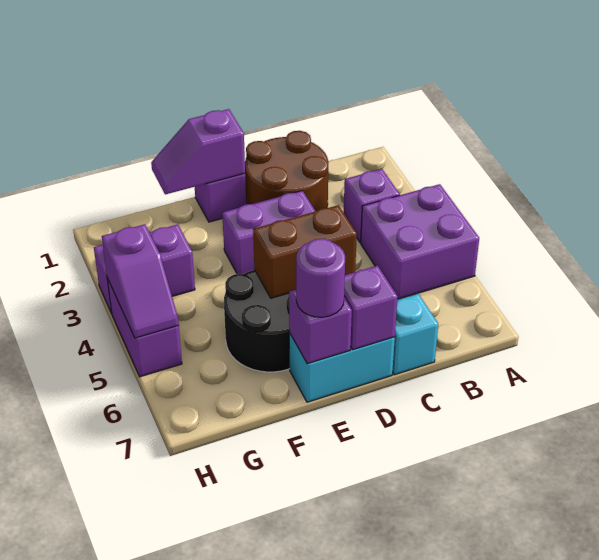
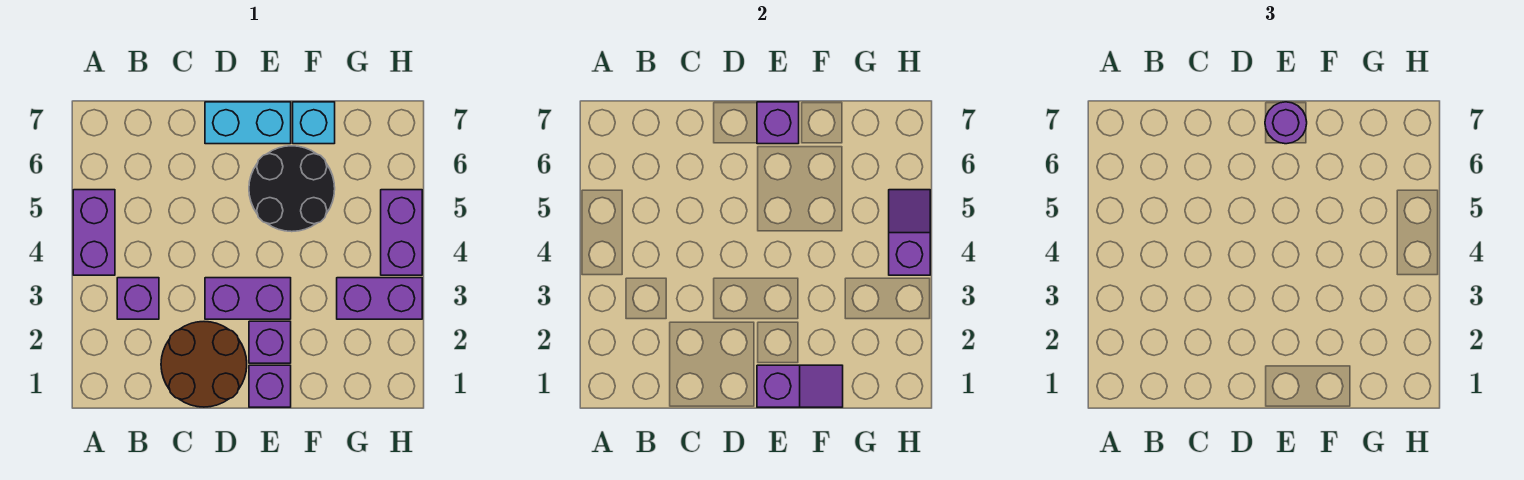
purple brick A4:B5 level 1 -> purple brick A4:A5 level 1
cyan brick C7 level 1 -> cyan brick F7 level 1
brown brick D5:E5 level 2 -> none
purple brick D7 level 2 -> purple brick E2 level 1

